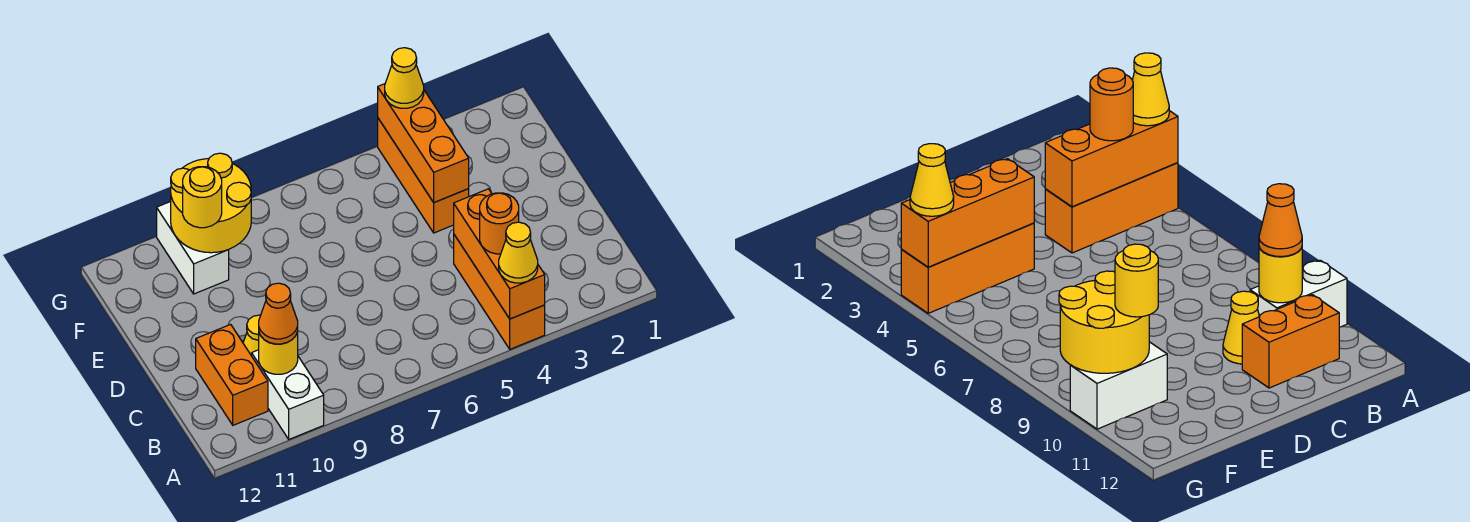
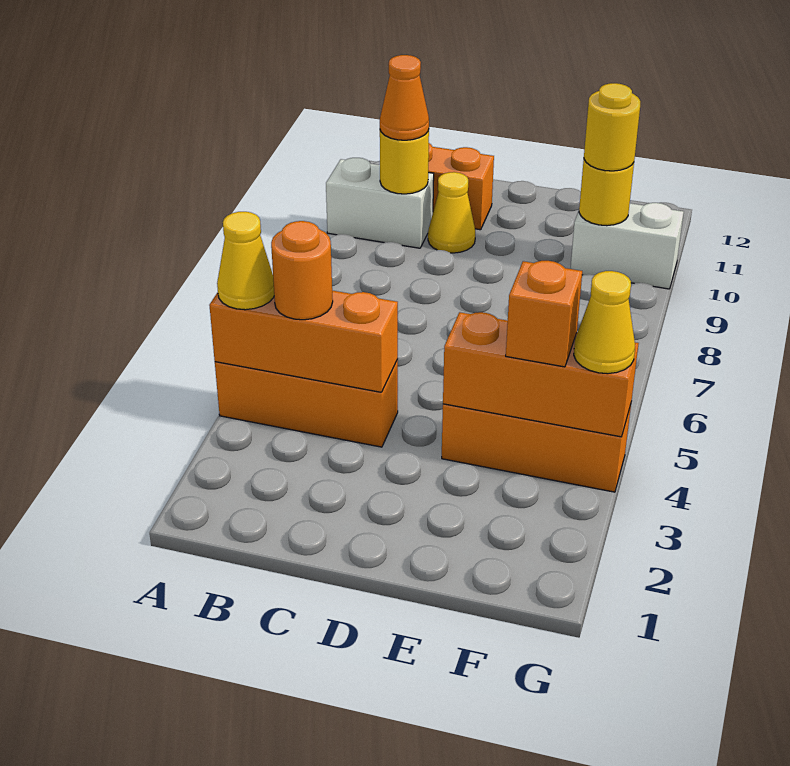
none -> orange brick F4 level 3
yellow round brick F9:G10 level 2 -> yellow round brick F10 level 2

